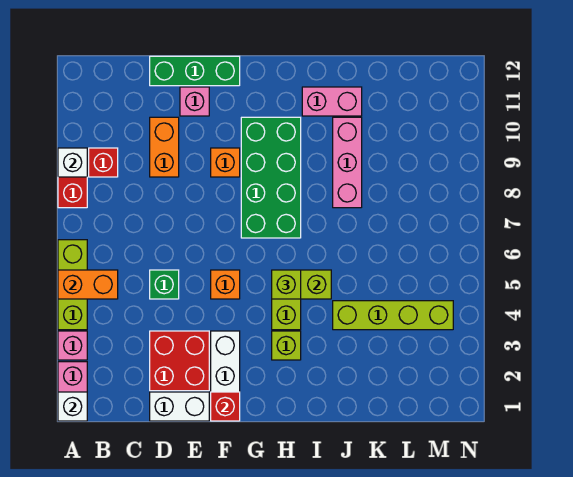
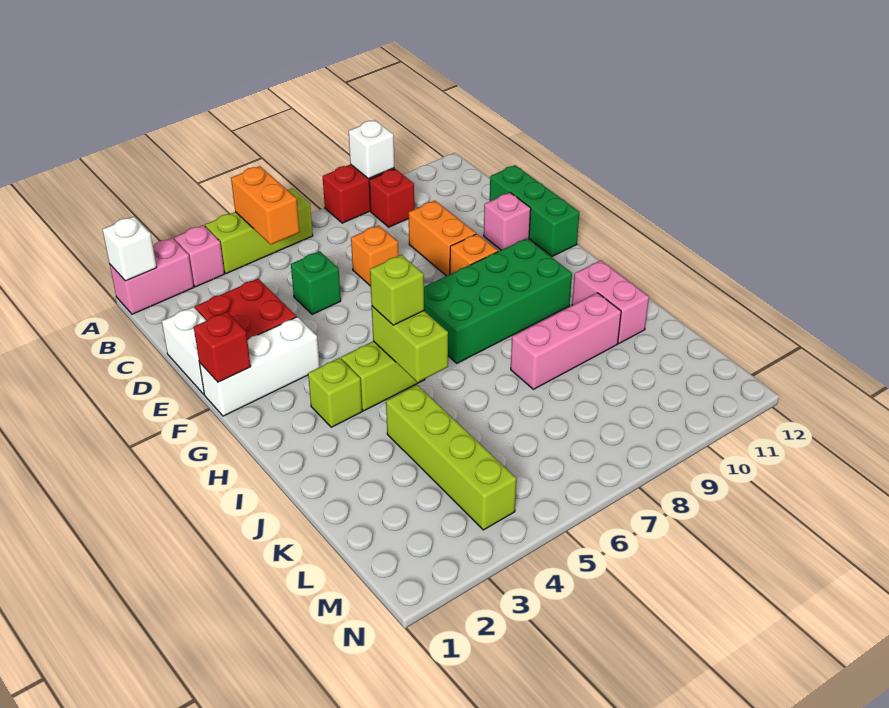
orange brick D9:D10 level 1 -> orange brick D9:E9 level 1
orange brick F5 level 1 -> orange brick D7 level 1

